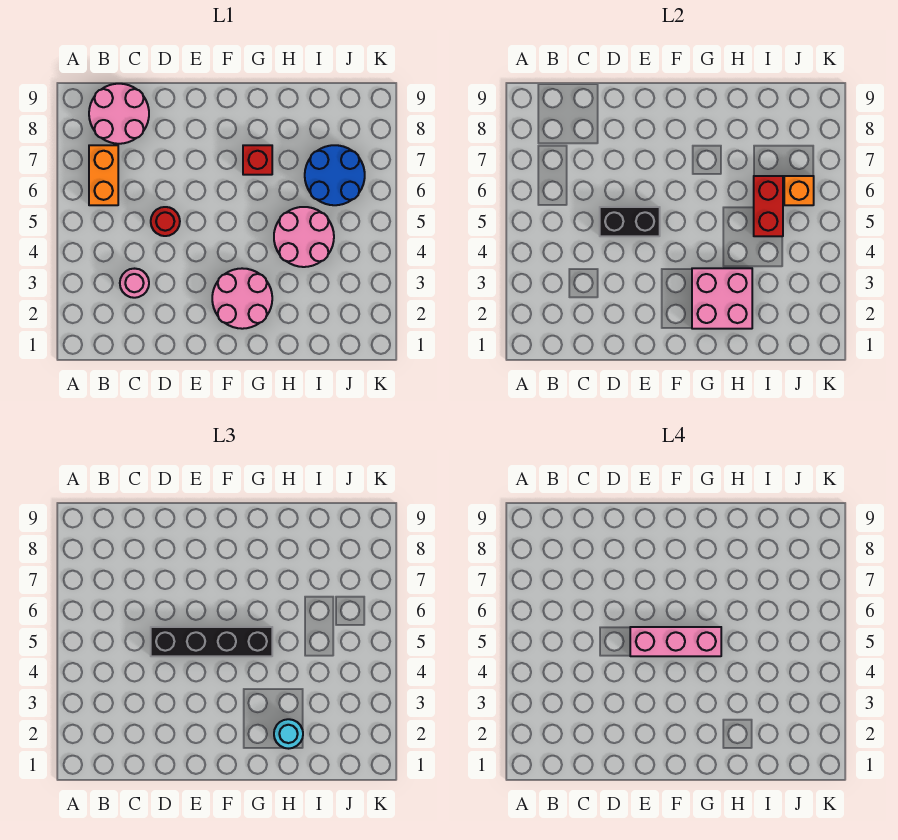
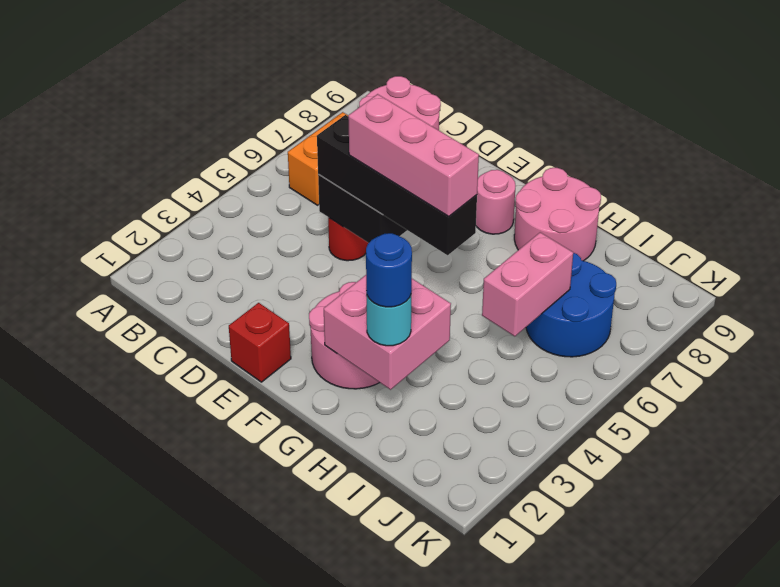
pink round brick C3 level 1 -> pink round brick F8 level 1
red brick G7 level 1 -> red brick E1 level 1
none -> blue round brick H2 level 4
pink round brick H4:I5 level 1 -> pink round brick G8:H9 level 1
red brick I5:I6 level 2 -> pink brick I5:I6 level 2
orange brick J6 level 2 -> none

